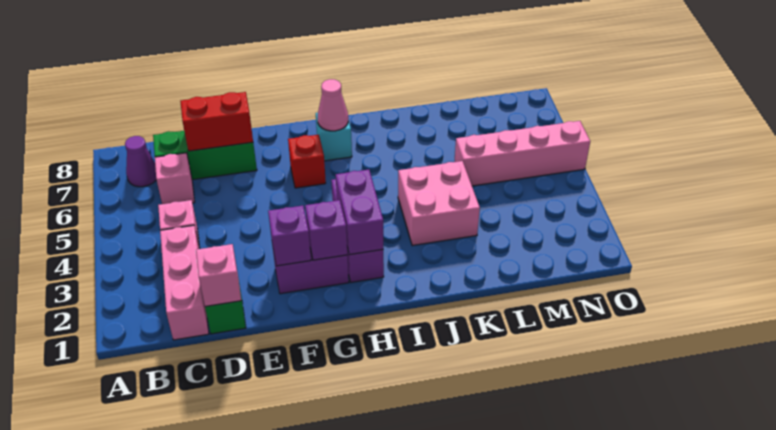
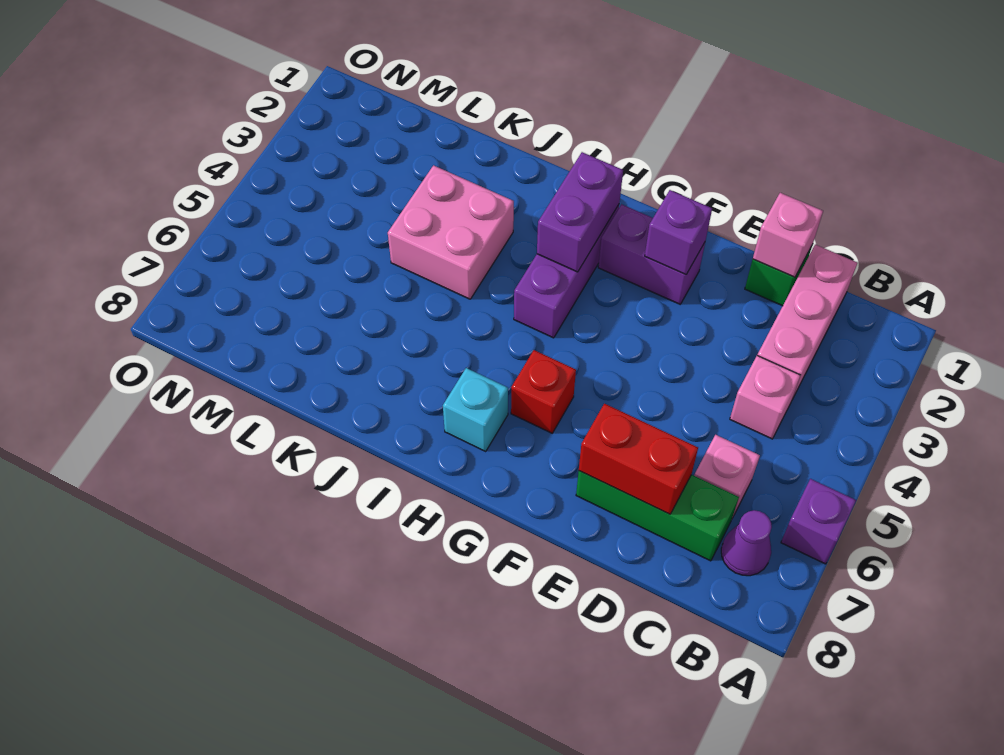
purple brick G2 level 2 -> purple brick A6 level 1
pink cone H7 level 2 -> none
pink brick L5:O5 level 1 -> none

